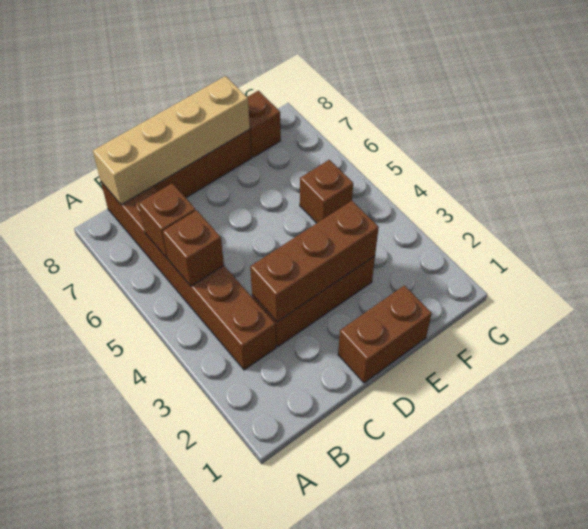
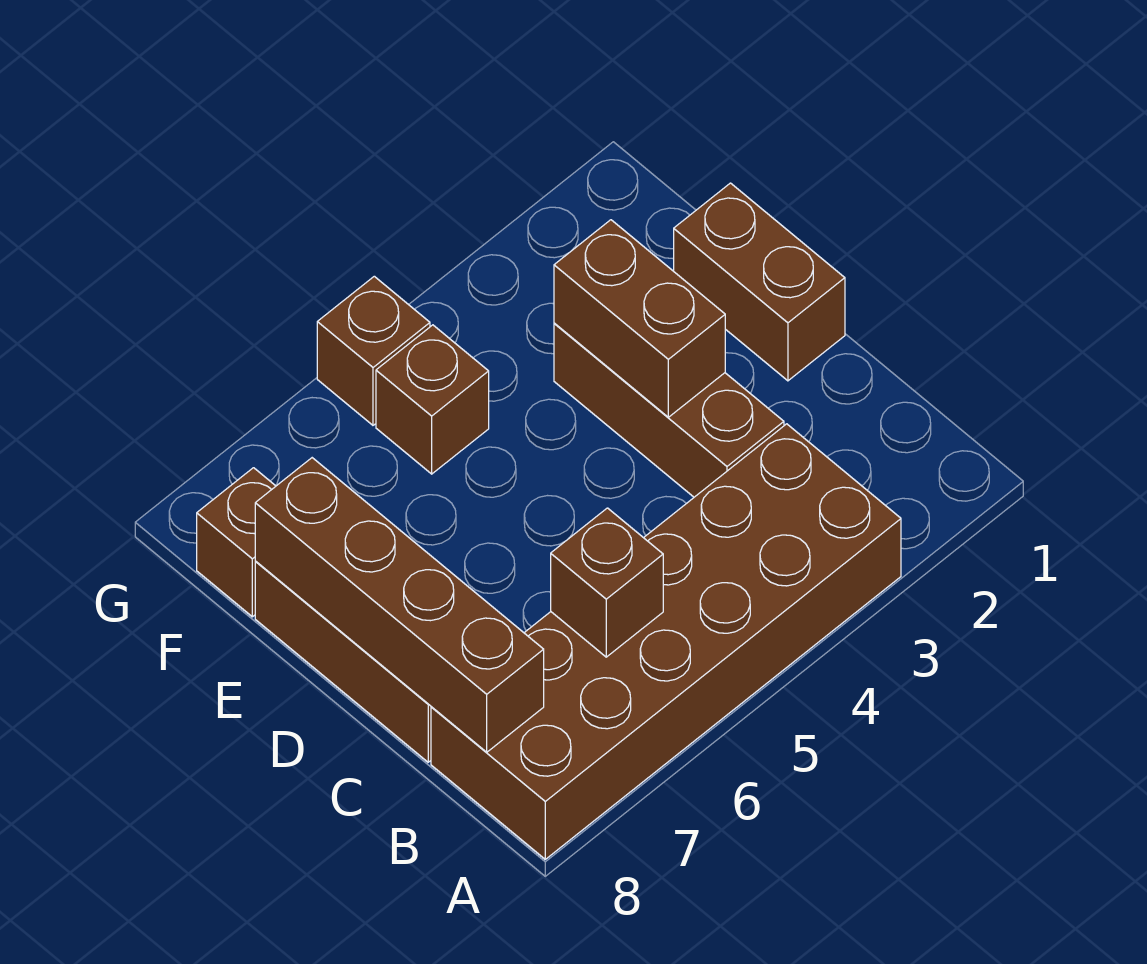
brown brick B3:B8 level 1 -> brown brick A3:B8 level 1
brown brick B5 level 2 -> brown brick G5 level 1
tan brick B8:E8 level 2 -> brown brick B8:E8 level 2
brown brick C3:E3 level 2 -> brown brick D3:E3 level 2

